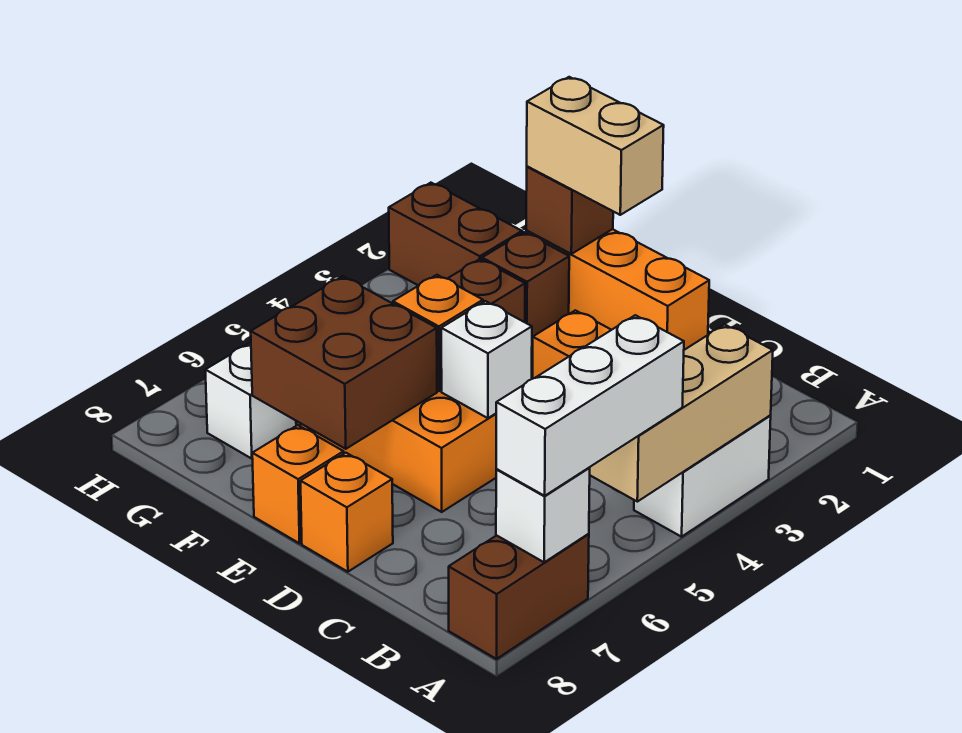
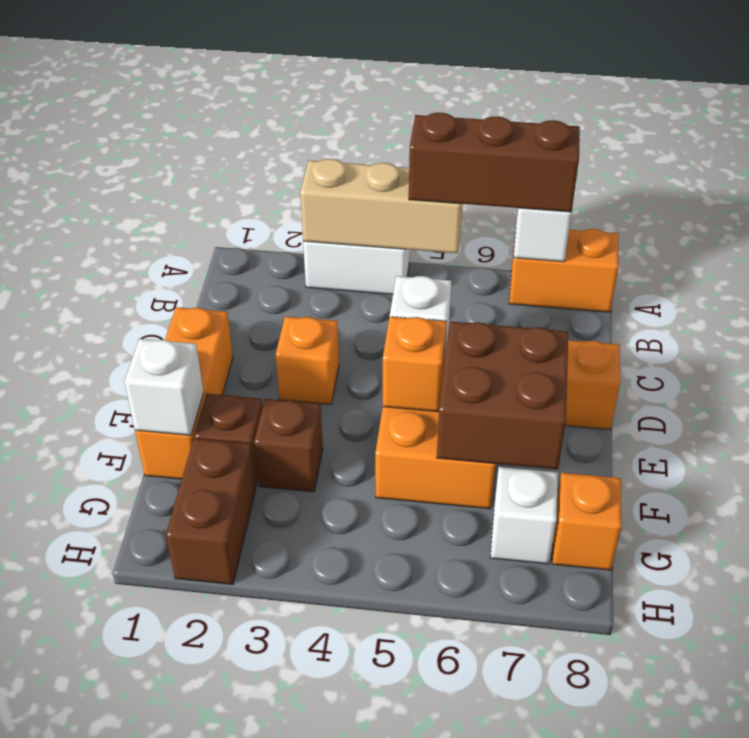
white brick A5:A7 level 3 -> brown brick A5:A7 level 3
brown brick A7:A8 level 1 -> orange brick A7:A8 level 1
tan brick E1:F1 level 3 -> none
orange brick E8 level 1 -> orange brick G8 level 1
brown brick F1 level 2 -> white brick F1 level 2

